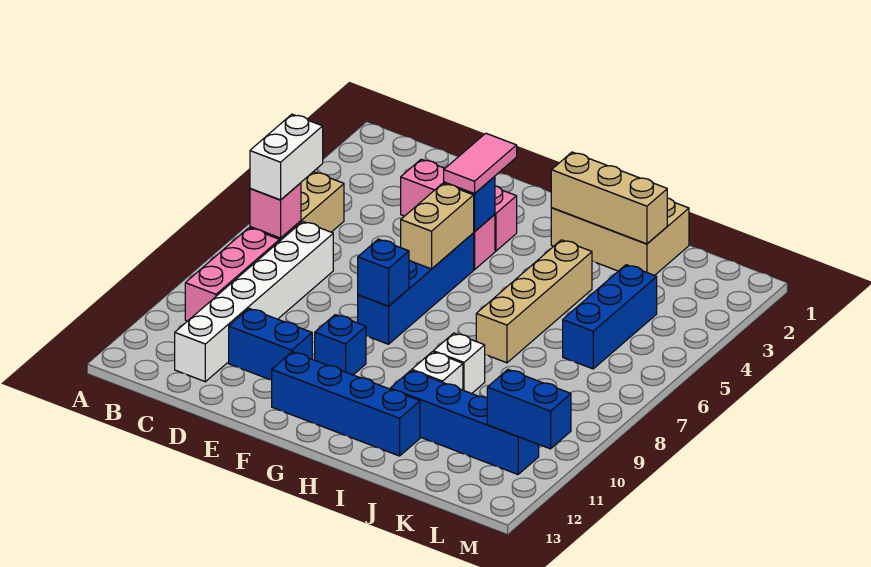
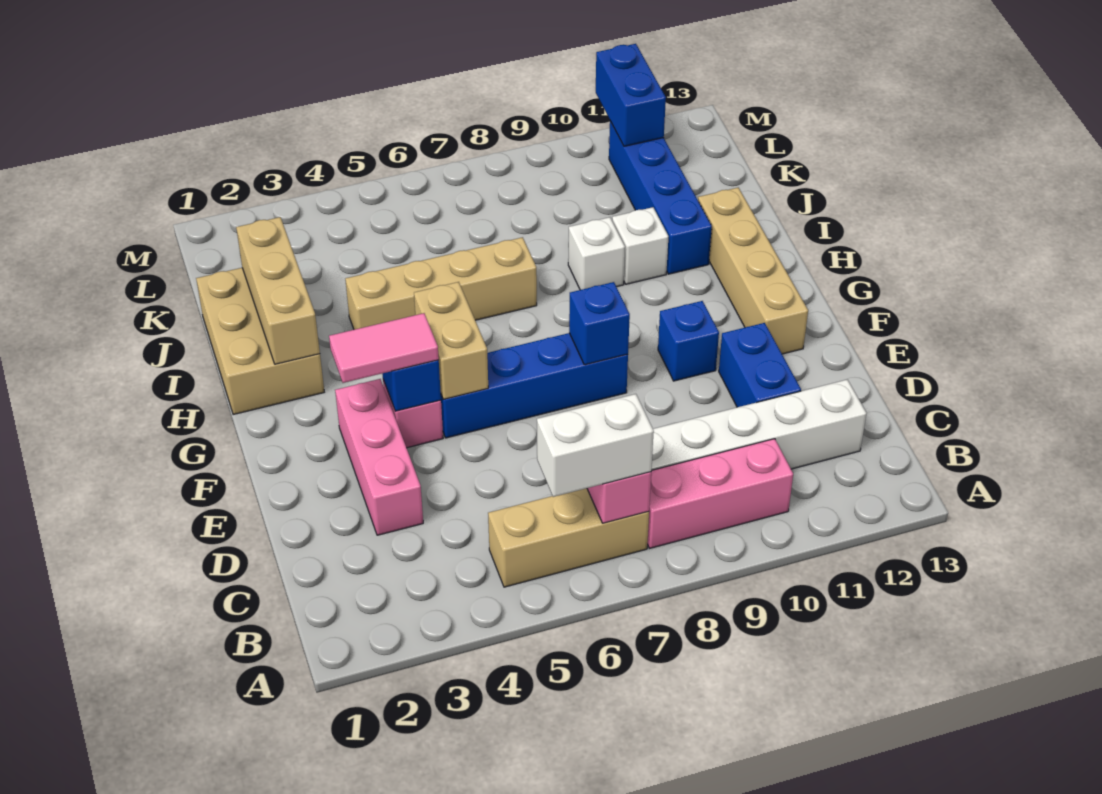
tan brick F5:F6 level 2 -> tan brick F5:G5 level 2
blue brick F12:I12 level 1 -> tan brick F12:I12 level 1
blue brick K4:K6 level 1 -> none

